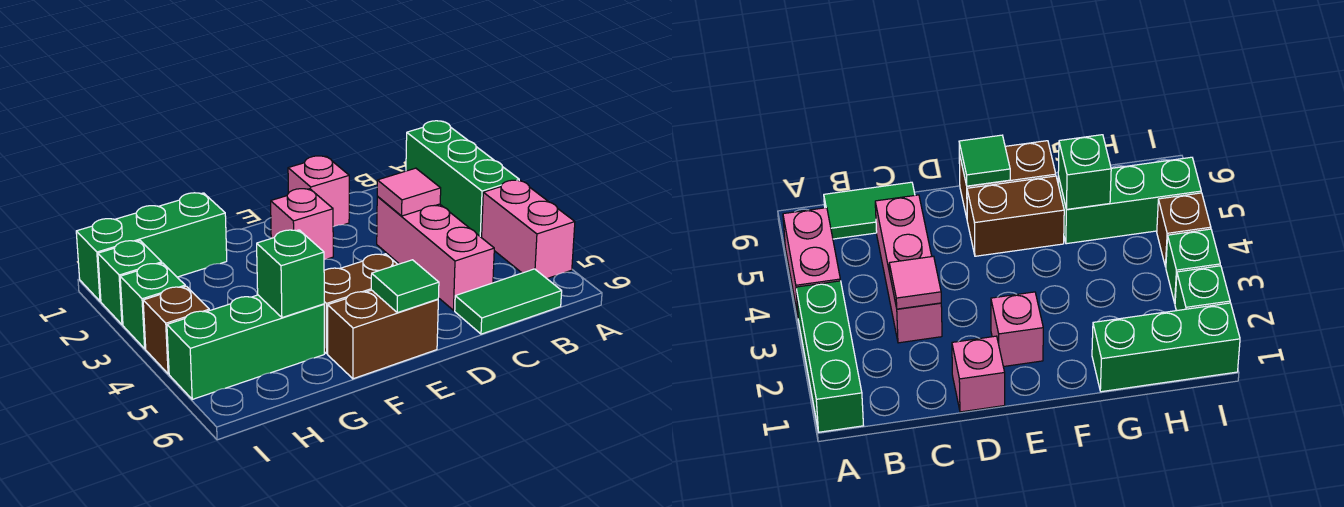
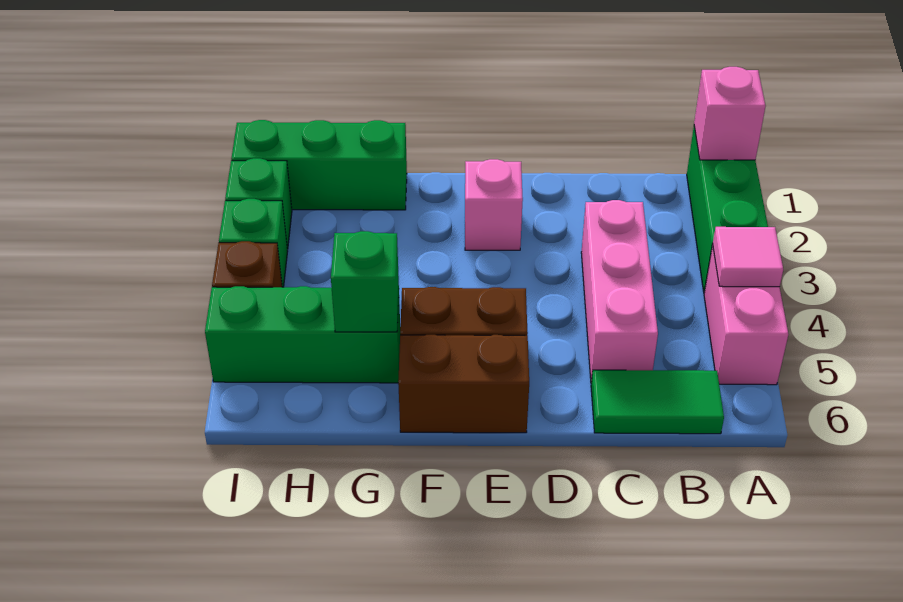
pink tile C3 level 2 -> pink tile A4 level 2
pink brick D1 level 1 -> pink brick A1 level 2
green tile E6 level 2 -> none

